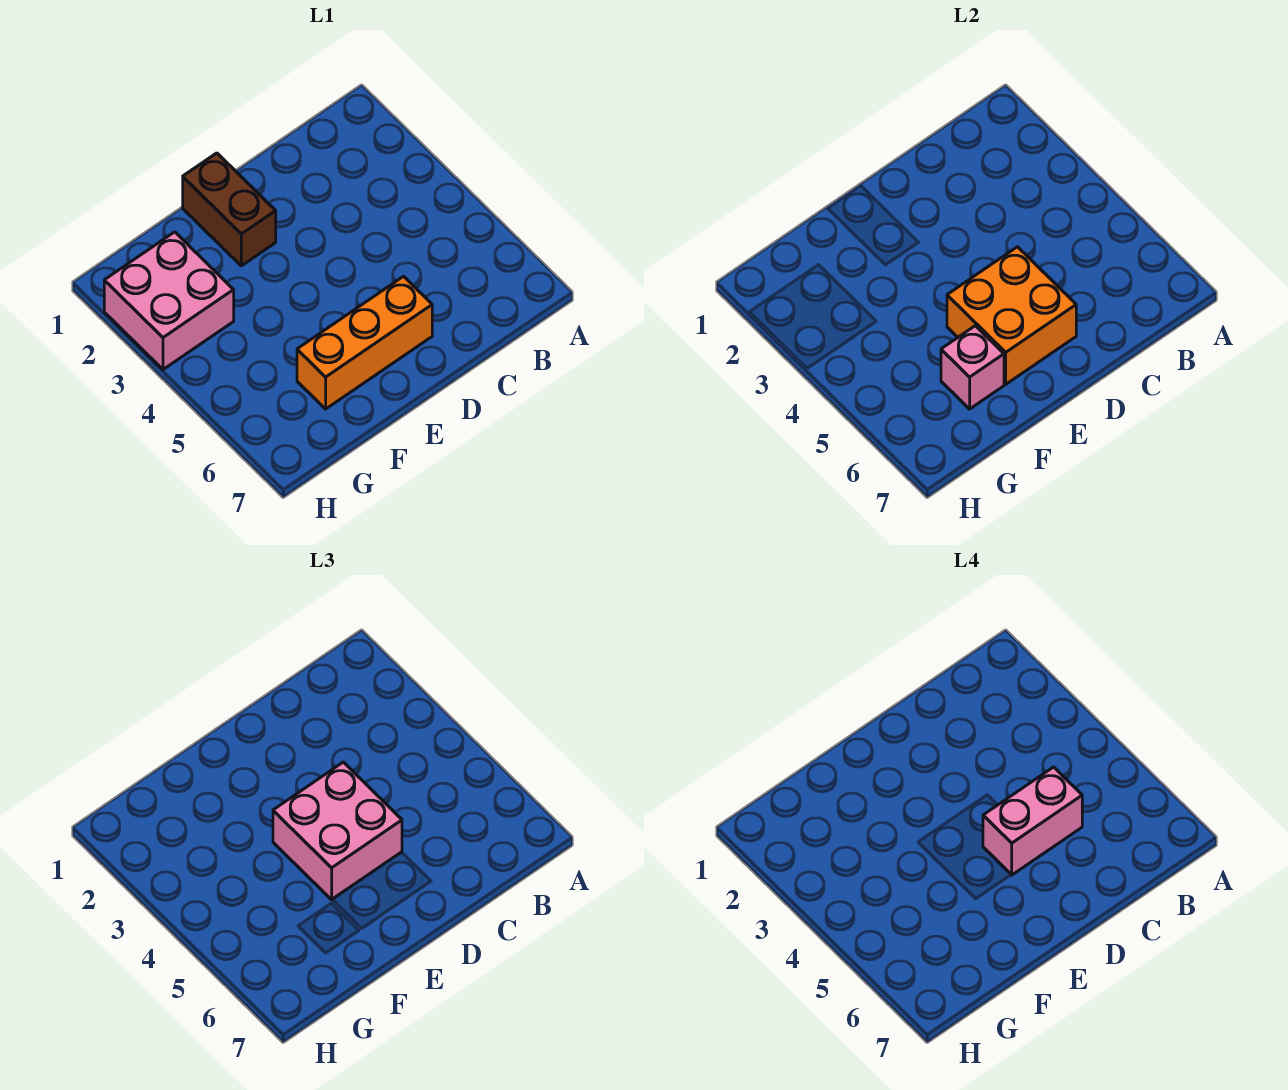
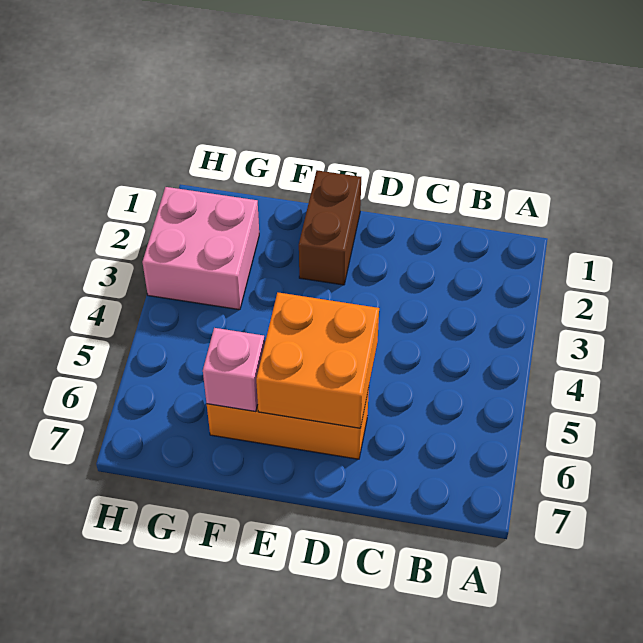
pink brick C5:D5 level 4 -> none
pink brick D4:E5 level 3 -> none

